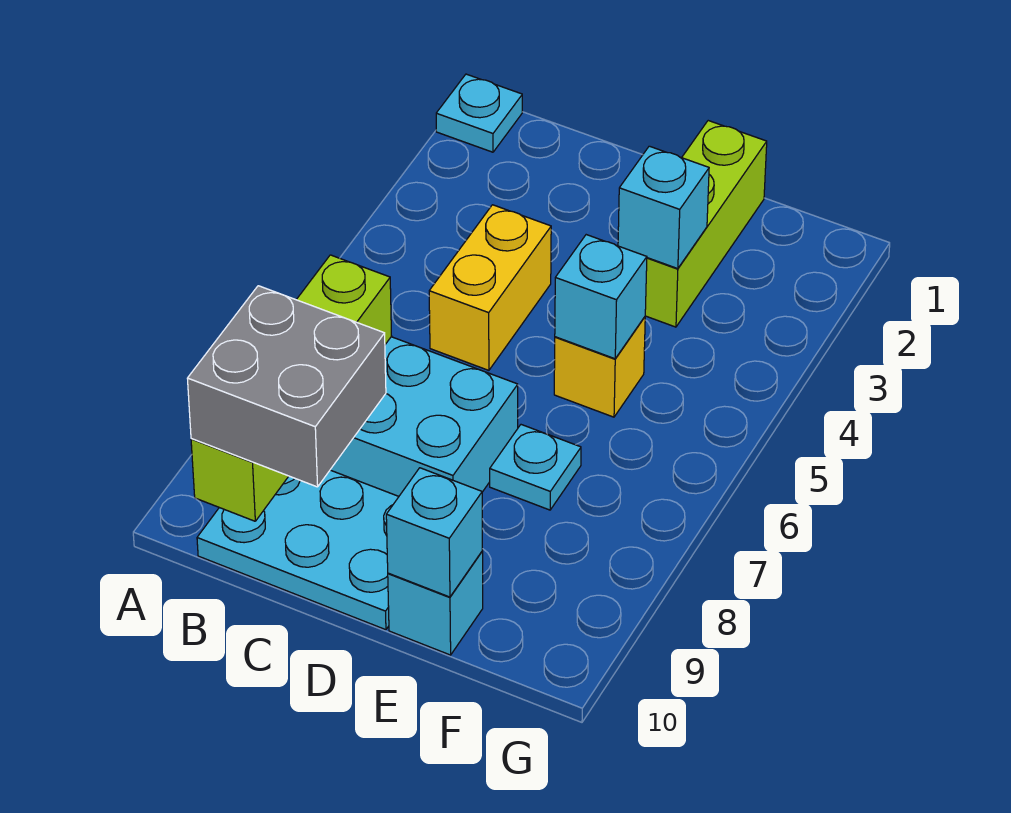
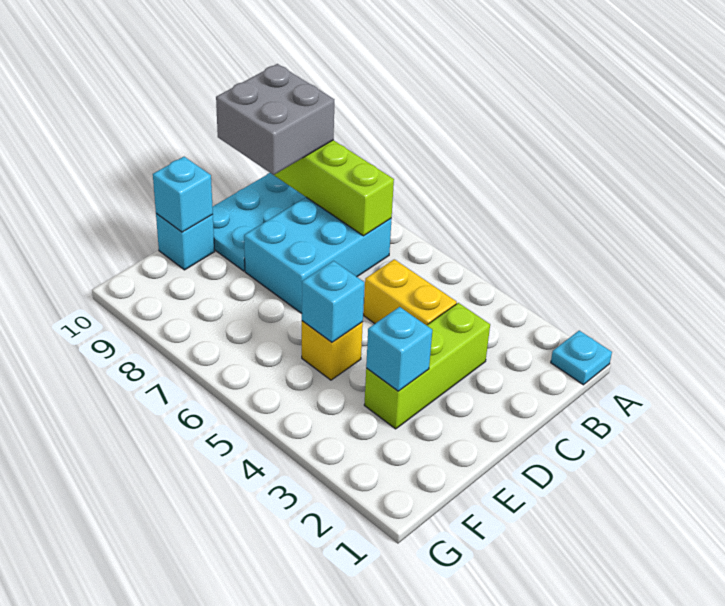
lime brick E1:E3 level 1 -> lime brick C3:E3 level 1
cyan plate E7 level 1 -> none

